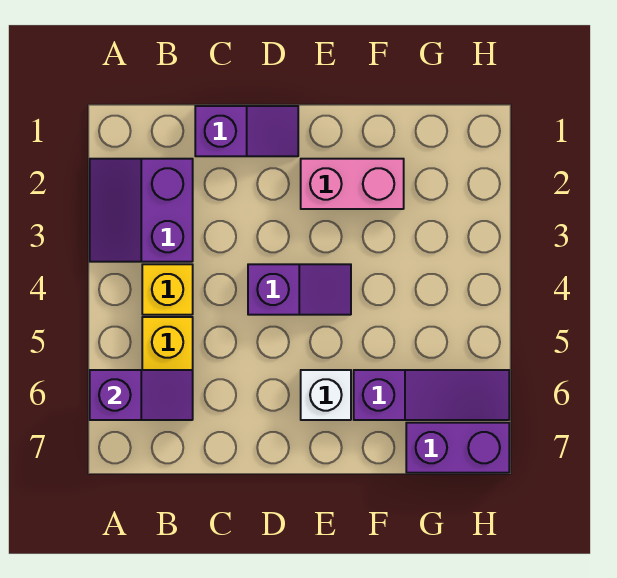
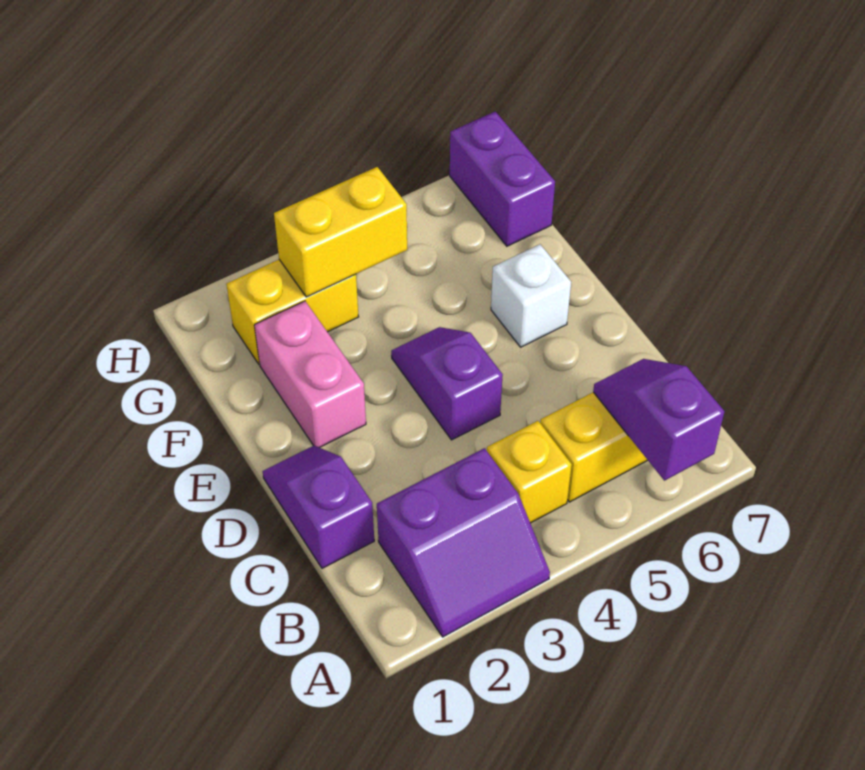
purple slope F6:H6 level 1 top F -> none
none -> yellow brick G2:G3 level 1
none -> yellow brick G3:G4 level 2

